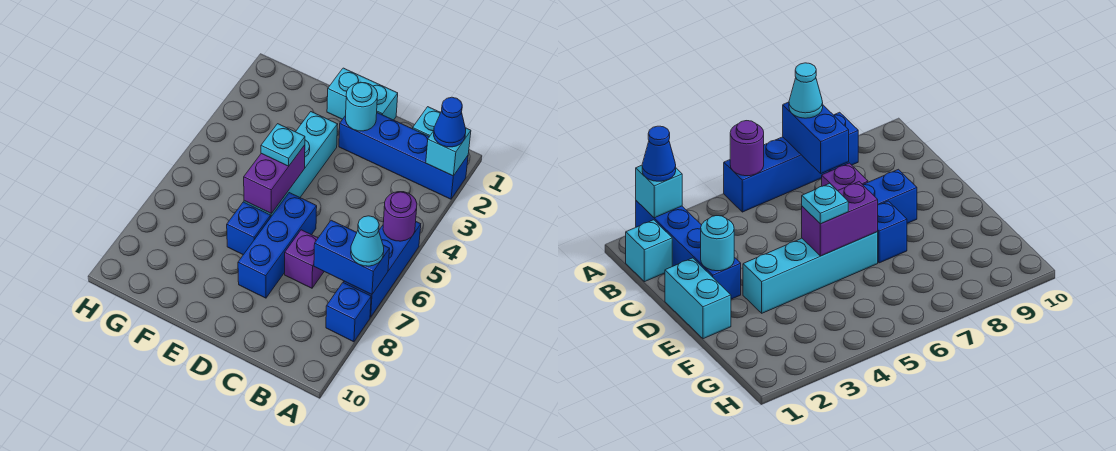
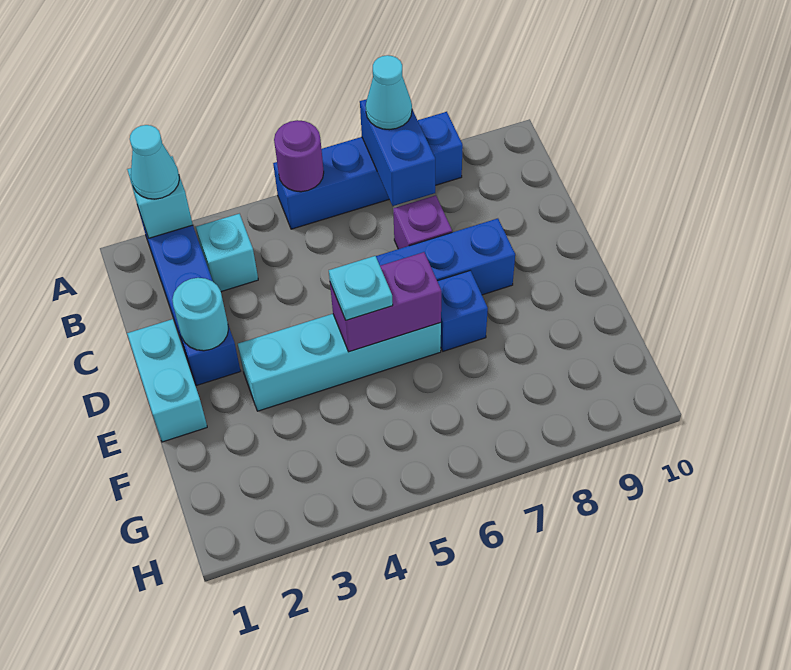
blue cone A2 level 3 -> cyan cone A2 level 3
cyan brick B1 level 1 -> cyan brick B3 level 1

